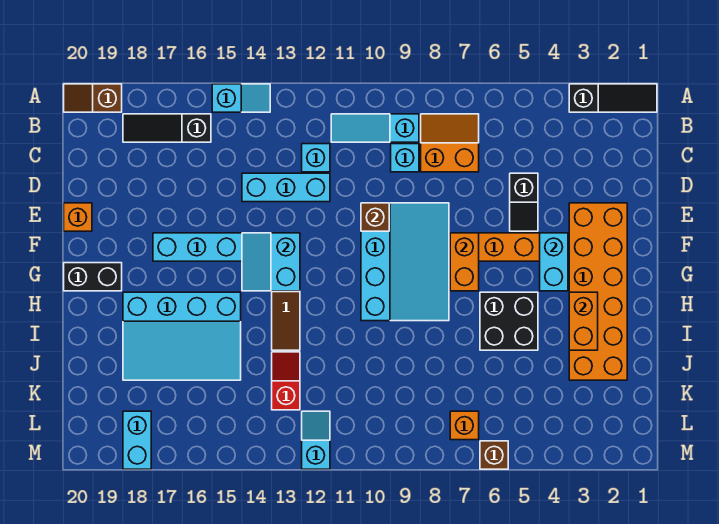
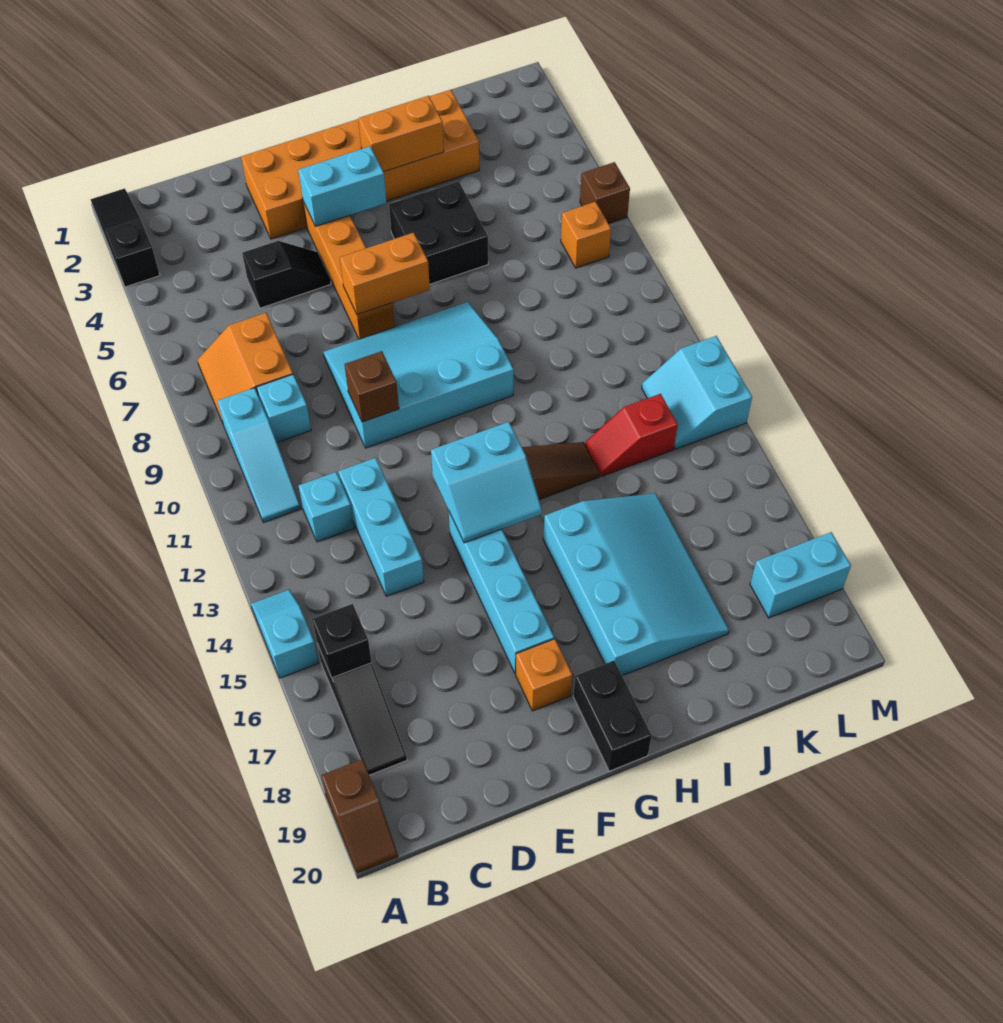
none -> black brick B16 level 2
orange brick E20 level 1 -> orange brick F18 level 1
cyan slope L12:M12 level 1 top M -> cyan slope L12:M13 level 1 top M

